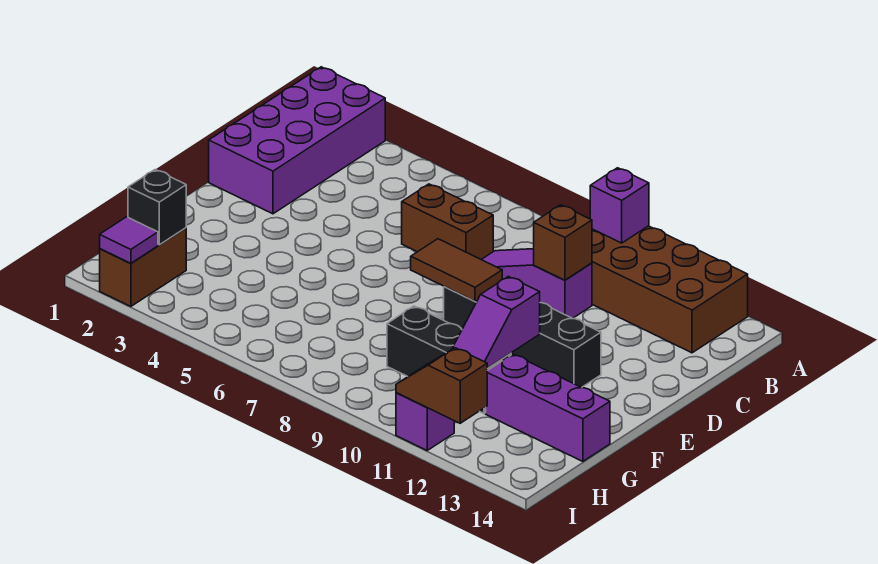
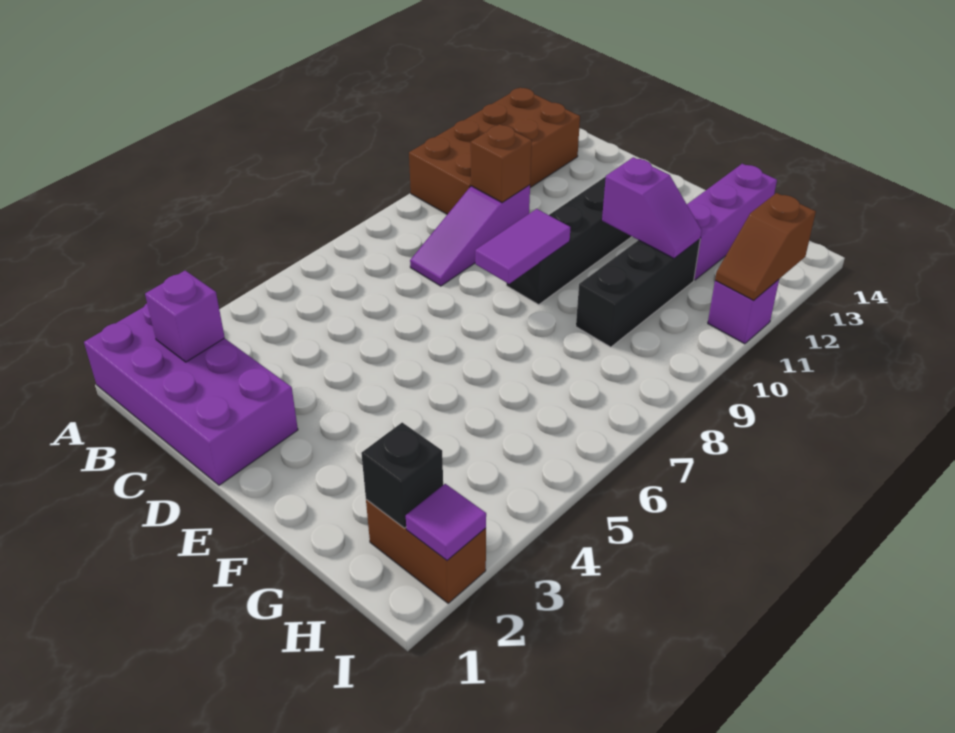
purple brick A10 level 2 -> purple brick B2 level 2
brown brick C6:C7 level 1 -> none
brown tile E8:E9 level 2 -> purple tile E8:E9 level 2

